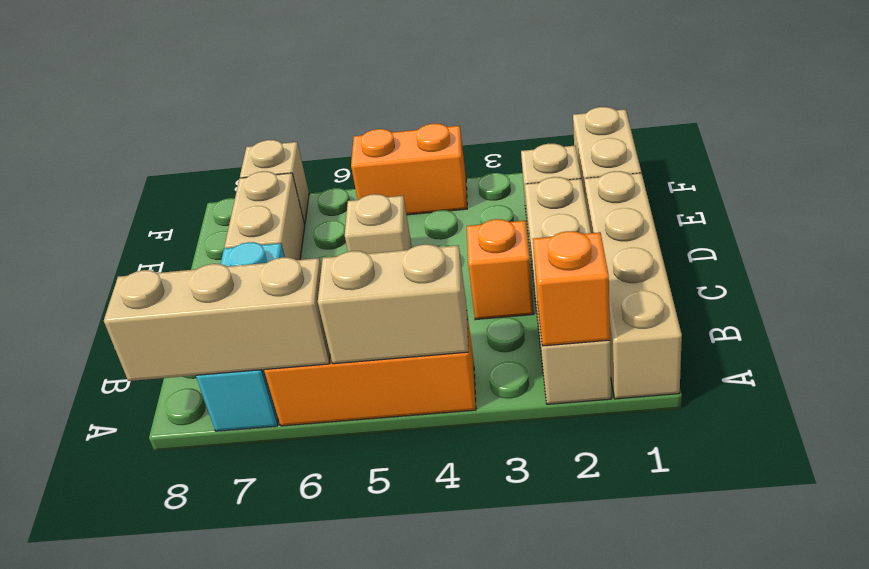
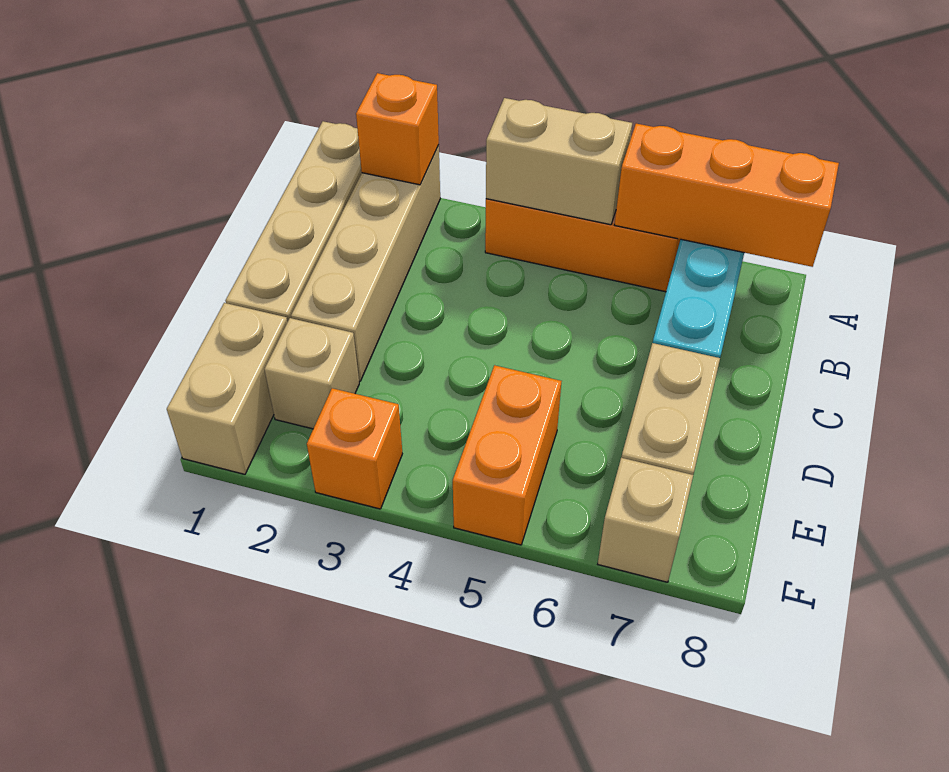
tan brick A6:A8 level 2 -> orange brick A6:A8 level 2
orange brick C3 level 1 -> orange brick F3 level 1
tan brick D5 level 1 -> none
orange brick F4:F5 level 1 -> orange brick E5:F5 level 1

